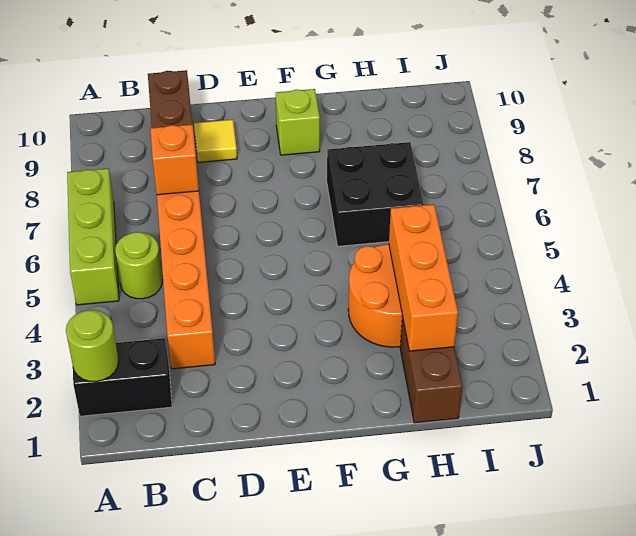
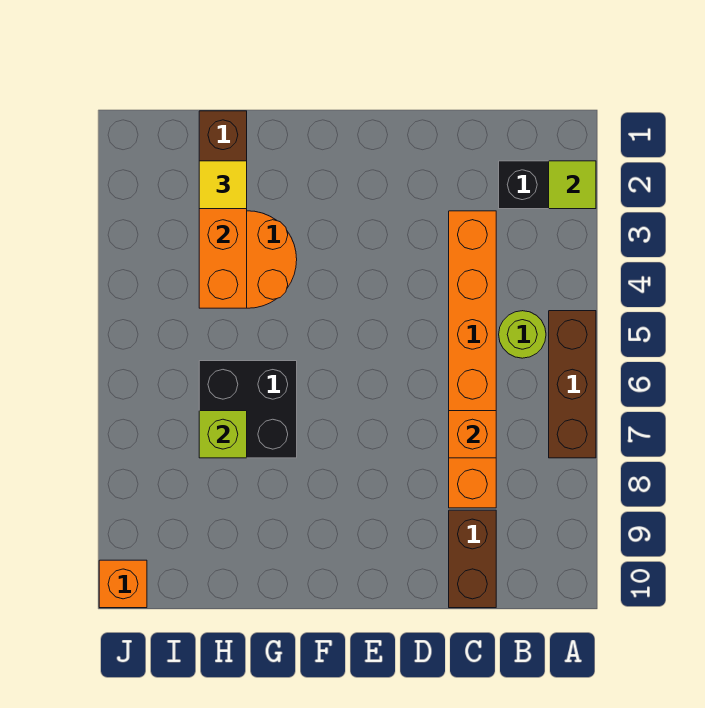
lime round brick A2 level 2 -> lime tile A2 level 2
lime brick A5:A7 level 1 -> brown brick A5:A7 level 1
yellow tile D9 level 1 -> yellow tile H2 level 3
lime brick F9 level 1 -> lime brick H7 level 2
none -> orange brick J10 level 1

